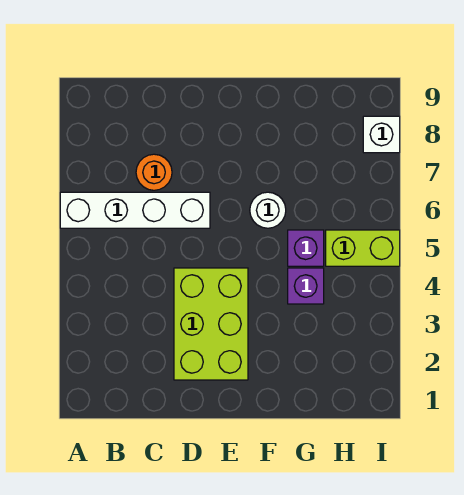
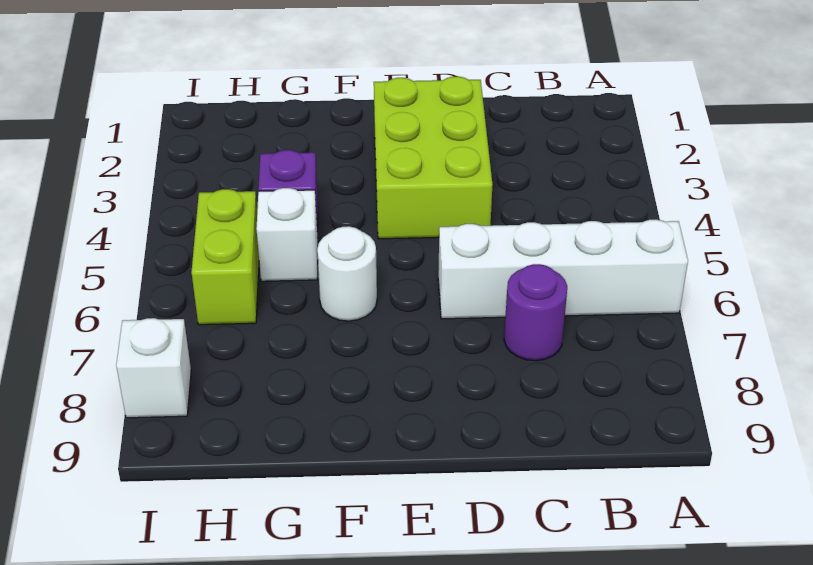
orange round brick C7 level 1 -> purple round brick C7 level 1
purple brick G5 level 1 -> white brick G5 level 1
lime brick H5:I5 level 1 -> lime brick H5:H6 level 1

